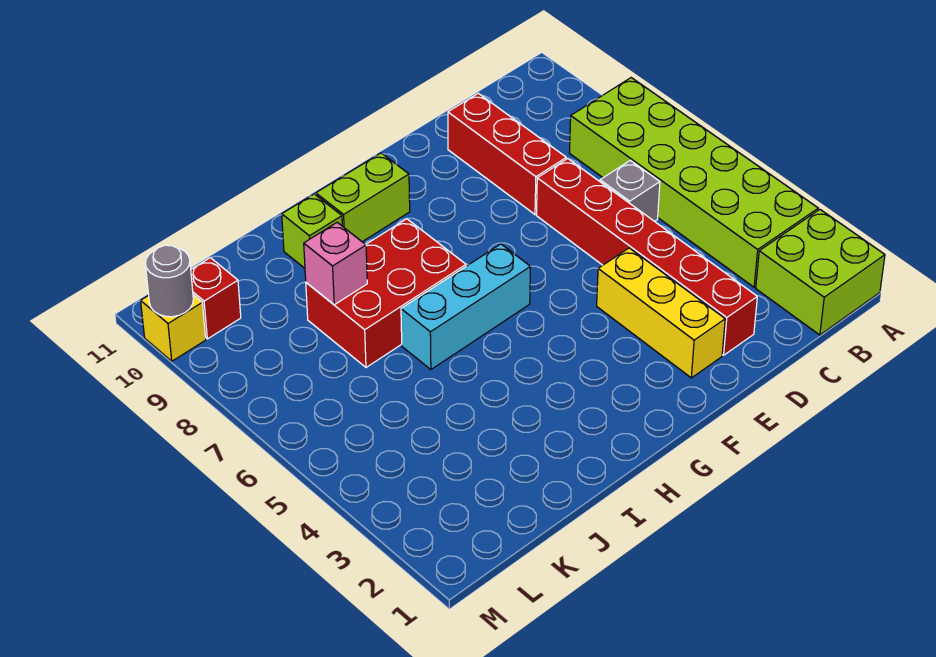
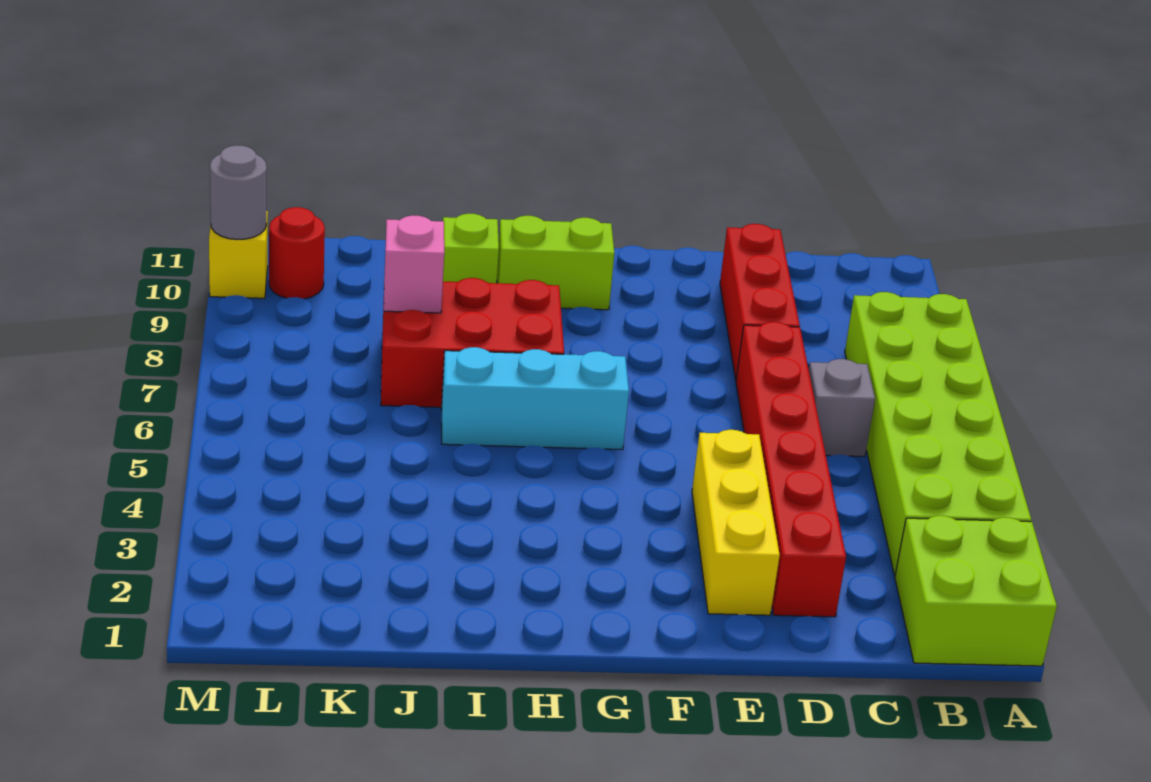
red brick L10 level 1 -> red round brick L10 level 1

